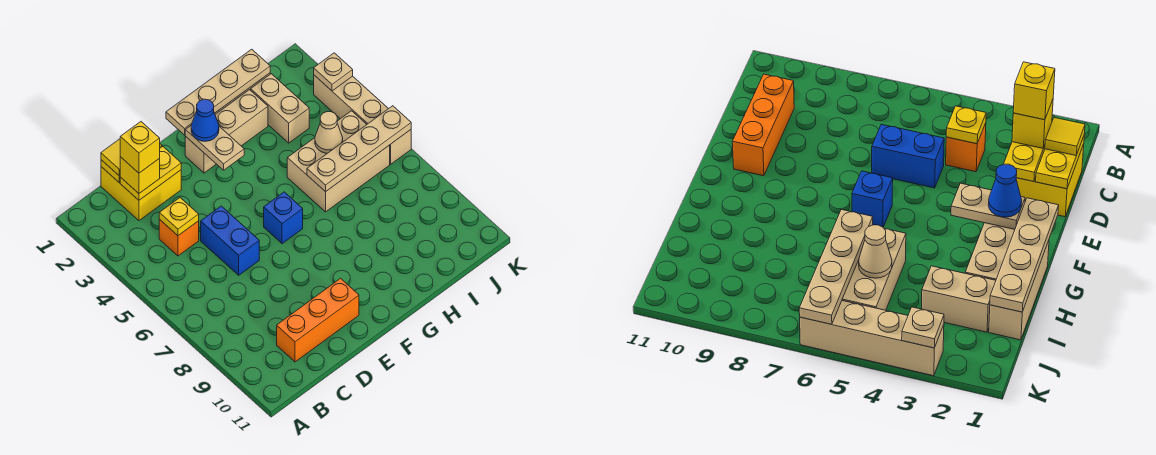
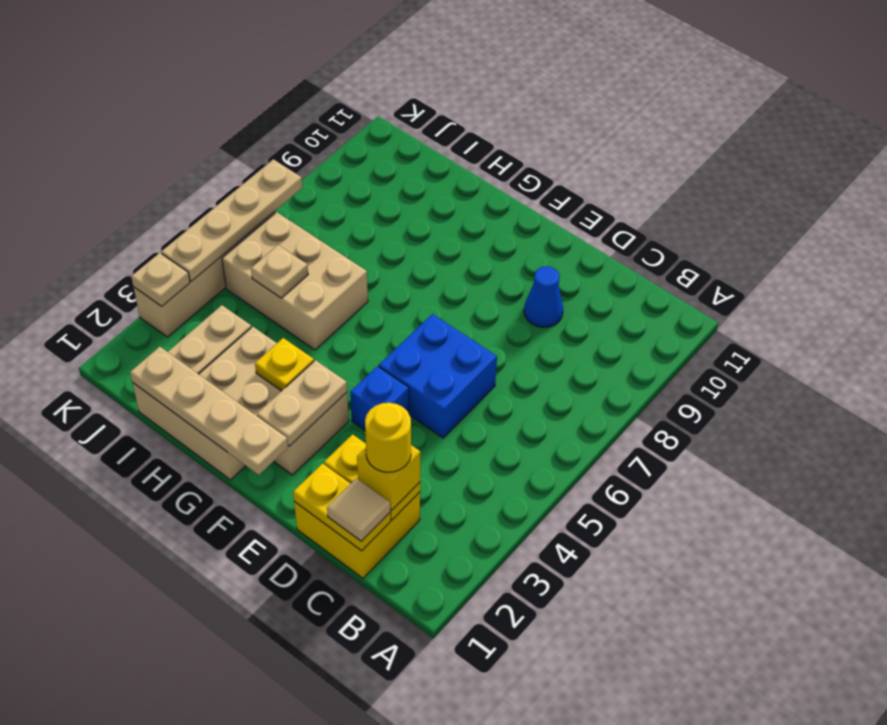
yellow tile C1 level 3 -> tan tile C1 level 3
yellow brick C2 level 4 -> yellow round brick C2 level 4
orange brick C4 level 1 -> none
yellow plate C4 level 2 -> yellow plate G3 level 2
orange brick C10:E10 level 1 -> none
blue brick D5:D6 level 1 -> blue brick D5:E6 level 1
tan brick F2:H2 level 1 -> tan brick F2:H3 level 1
blue cone F2 level 3 -> blue cone D9 level 1
blue brick F6 level 1 -> blue brick E4 level 1
tan plate H6:K6 level 2 -> tan plate K4:K7 level 2
tan cone I5 level 2 -> tan plate I5 level 2

